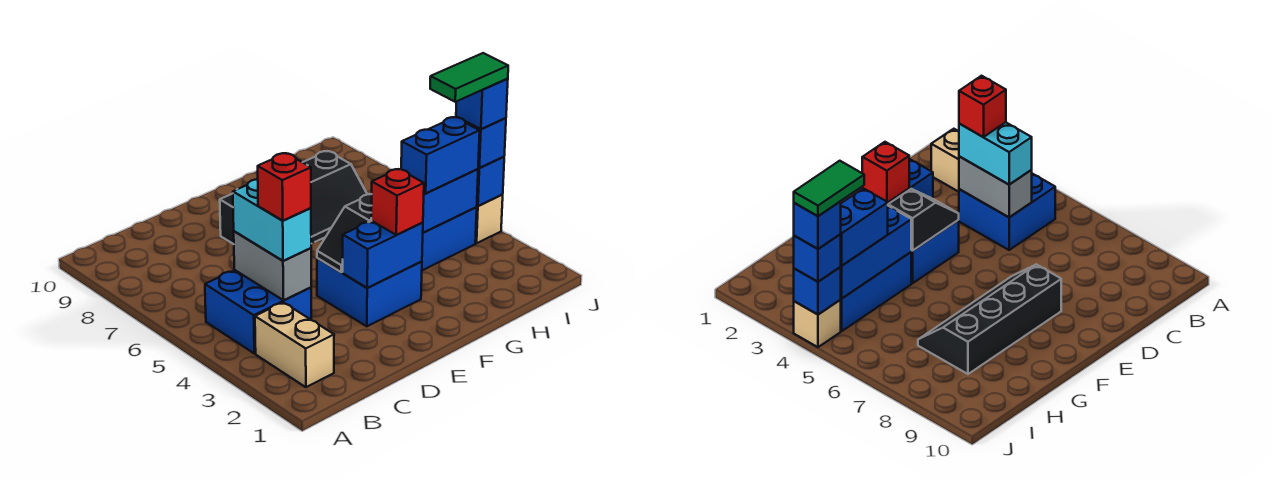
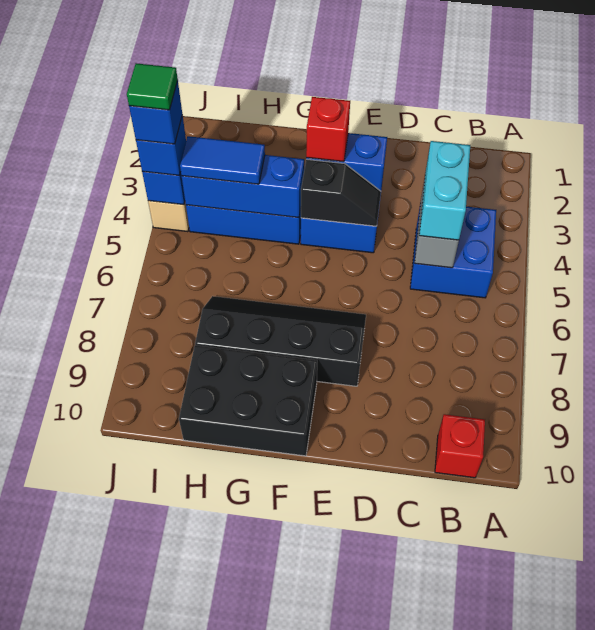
tan brick B2:B3 level 1 -> none
red brick C4 level 4 -> red brick B10 level 1
none -> black brick F9:H10 level 1
blue brick H4:I4 level 3 -> blue tile H4:I4 level 3
green tile I4:J4 level 5 -> green tile J4 level 5

